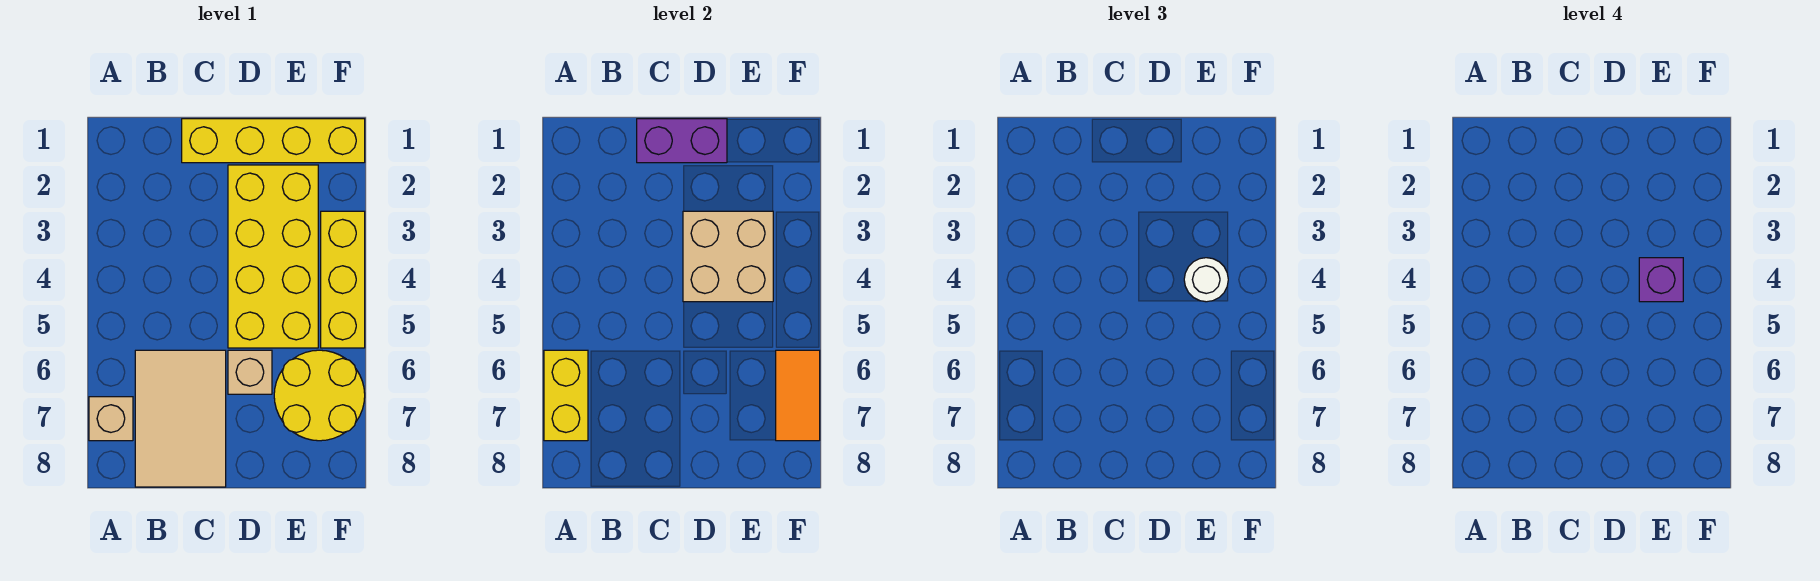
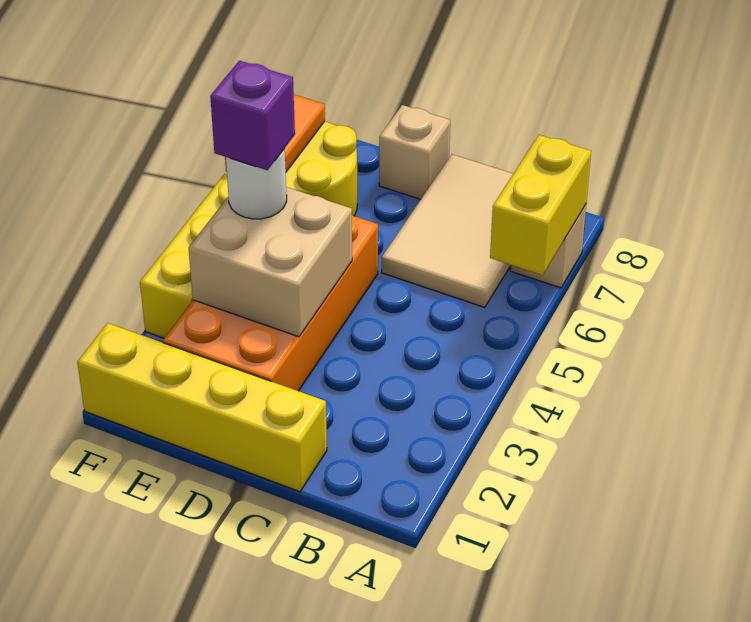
purple brick C1:D1 level 2 -> none
yellow brick D2:E5 level 1 -> orange brick D2:E5 level 1
tan brick D6 level 1 -> tan brick D8 level 1

